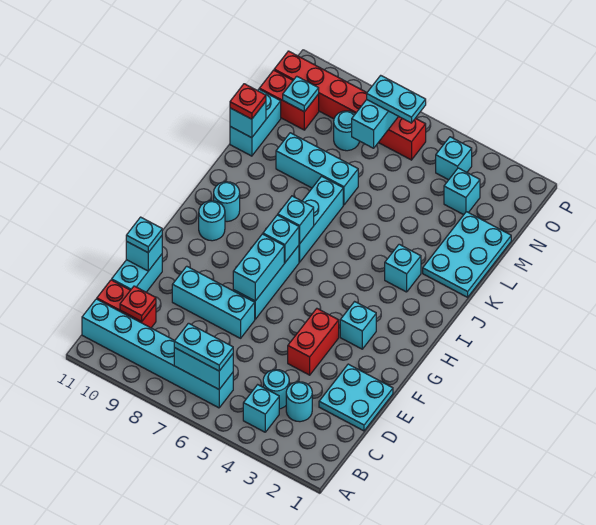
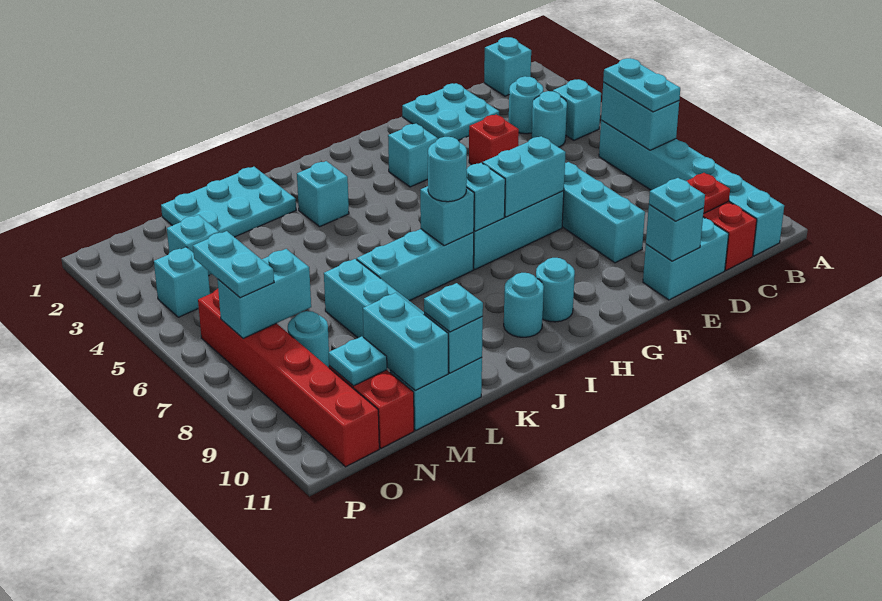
none -> cyan brick B1 level 1
red brick E4:F4 level 1 -> red brick E4 level 1
none -> cyan round brick I7 level 3
red plate L11 level 3 -> cyan plate L11 level 3
none -> cyan brick M10:M11 level 2

